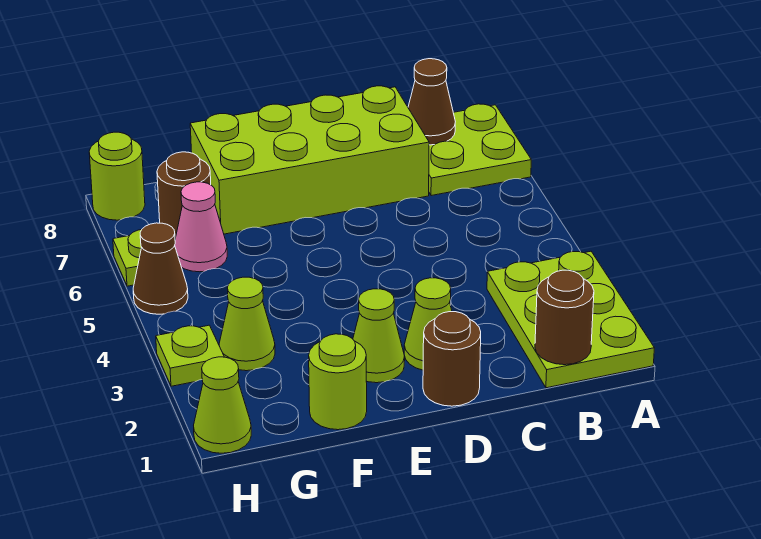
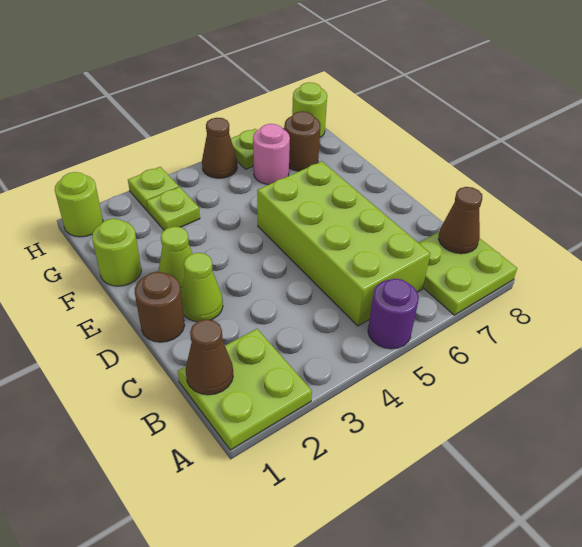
lime plate A1:B3 level 1 -> lime plate A1:B2 level 1
none -> purple round brick A5 level 1
brown round brick B1 level 2 -> brown cone B1 level 2
lime brick C7:F8 level 1 -> lime brick B5:E6 level 1
lime cone G3 level 1 -> lime plate G3 level 1
pink cone G6 level 1 -> pink round brick G6 level 1
lime cone H1 level 1 -> lime round brick H1 level 1

